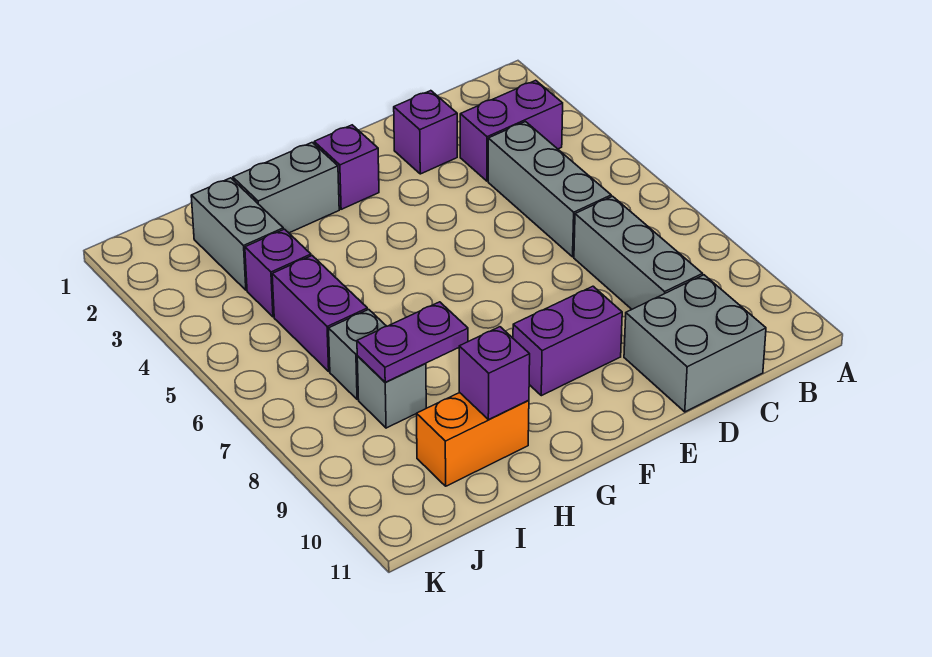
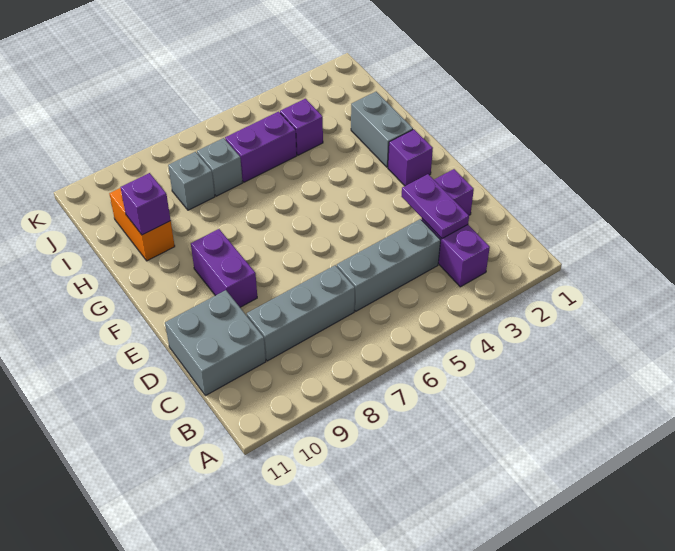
purple plate H8:I8 level 2 -> purple plate C3:D3 level 2
grey brick I2:I3 level 1 -> none

